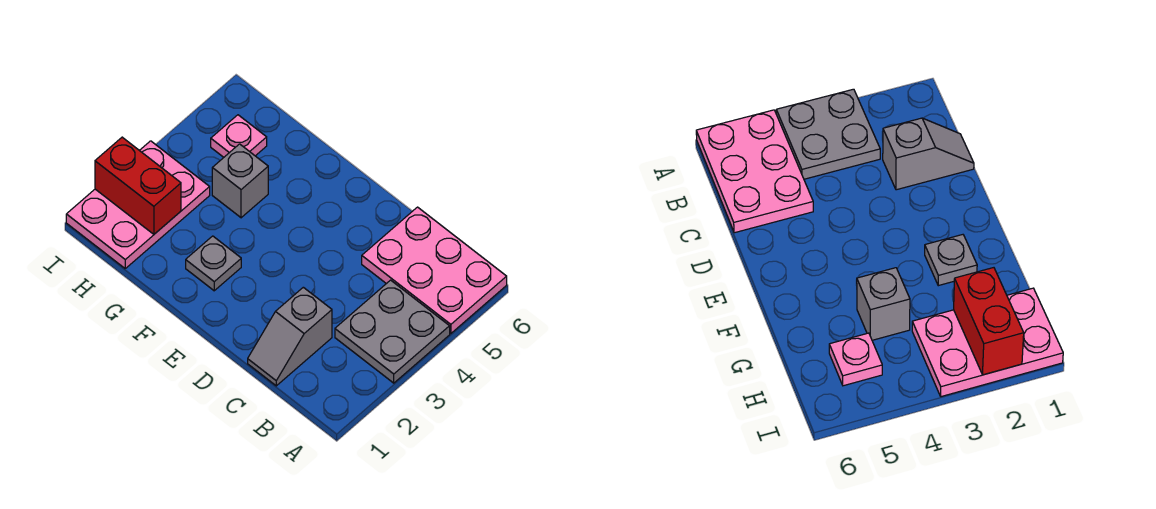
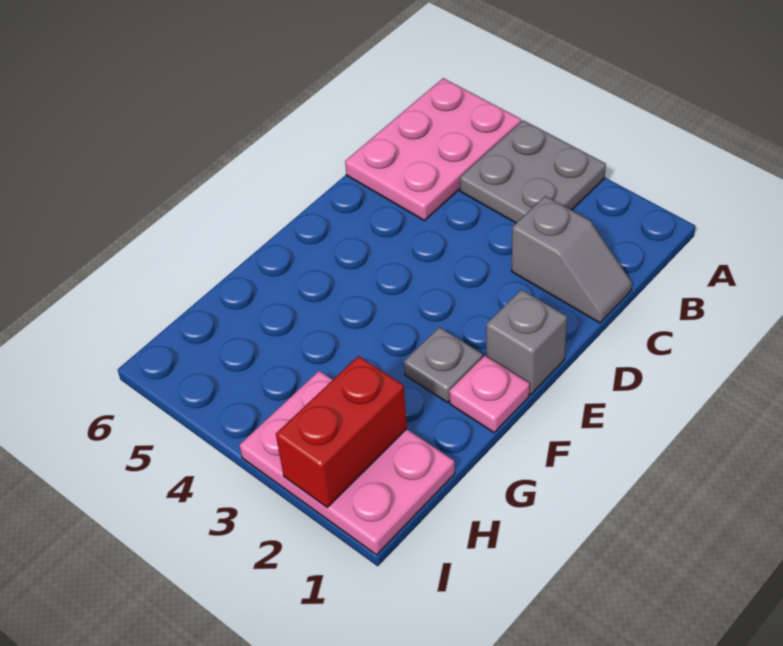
grey brick G4 level 1 -> grey brick E1 level 1
pink plate H5 level 1 -> pink plate F1 level 1

